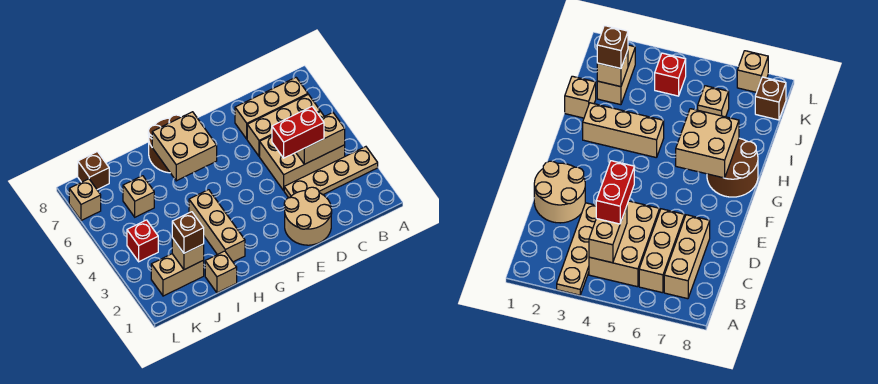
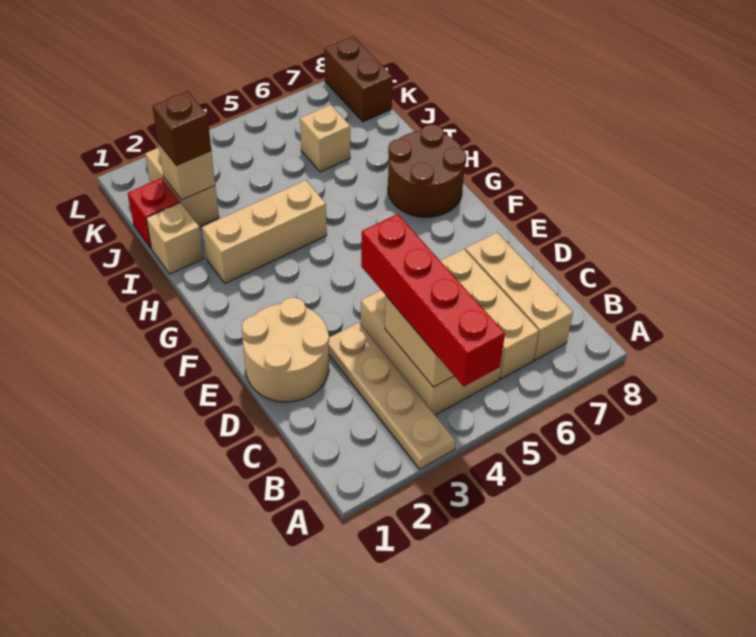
red brick C4:D4 level 3 -> red brick A4:D4 level 3
tan brick G6:H7 level 2 -> none
red brick K4 level 1 -> red brick J1 level 1
brown brick K8 level 1 -> brown brick K8:L8 level 1
tan brick L7 level 1 -> none

